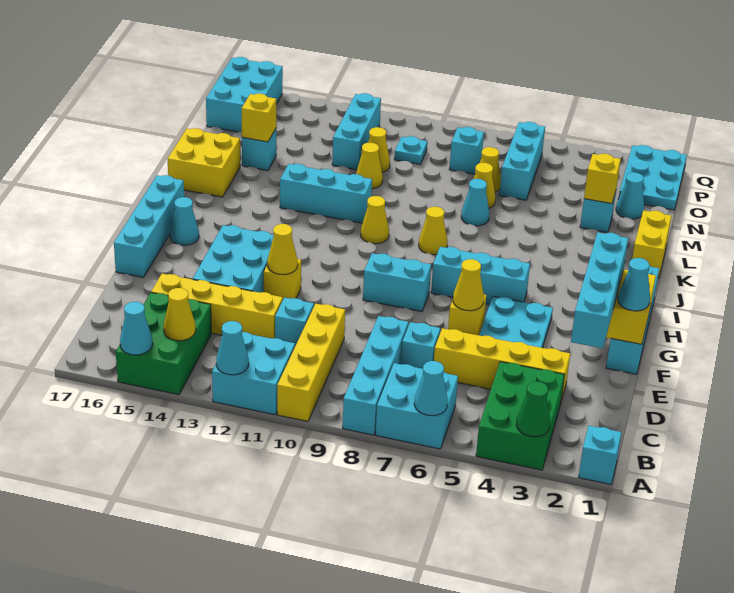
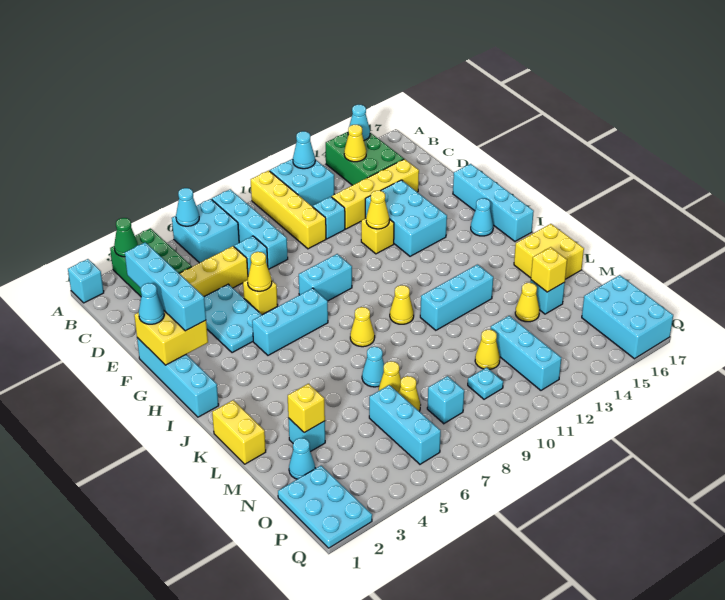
yellow cone M11 level 1 -> yellow cone M14 level 1

